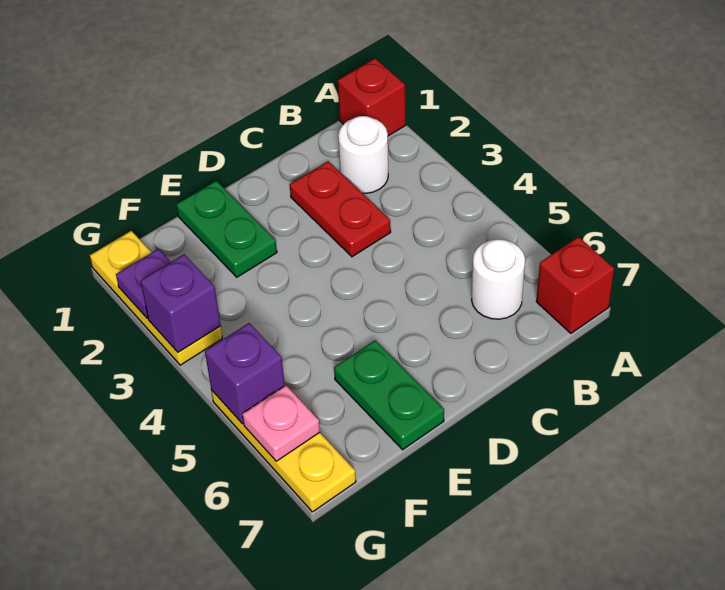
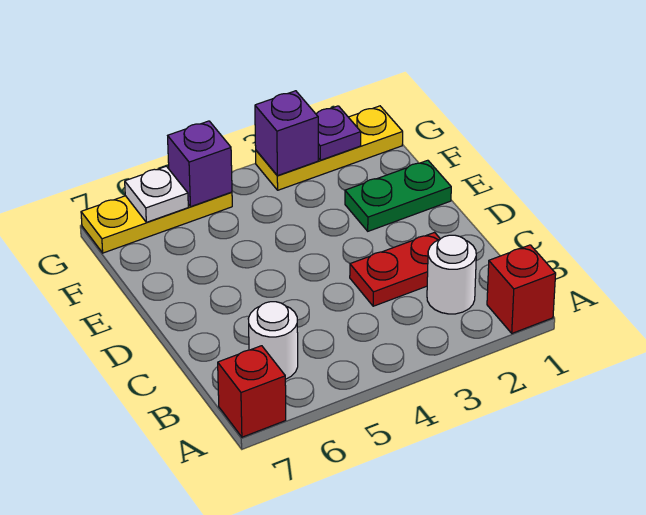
green plate E6:E7 level 1 -> none
pink plate G6 level 2 -> white plate G6 level 2

